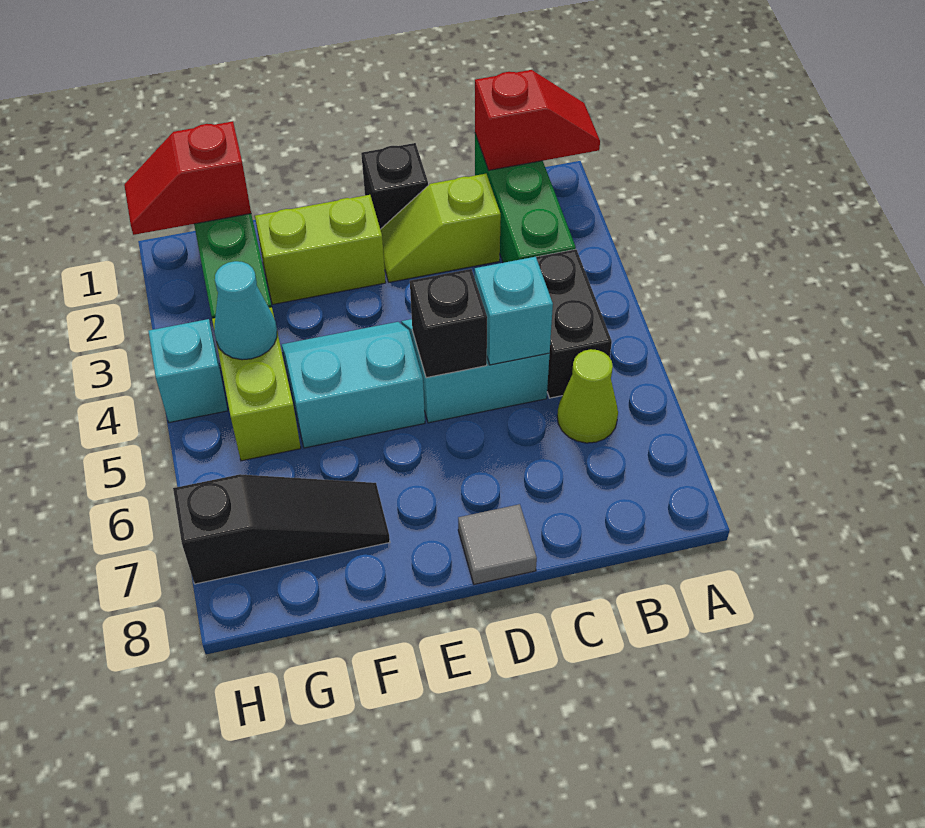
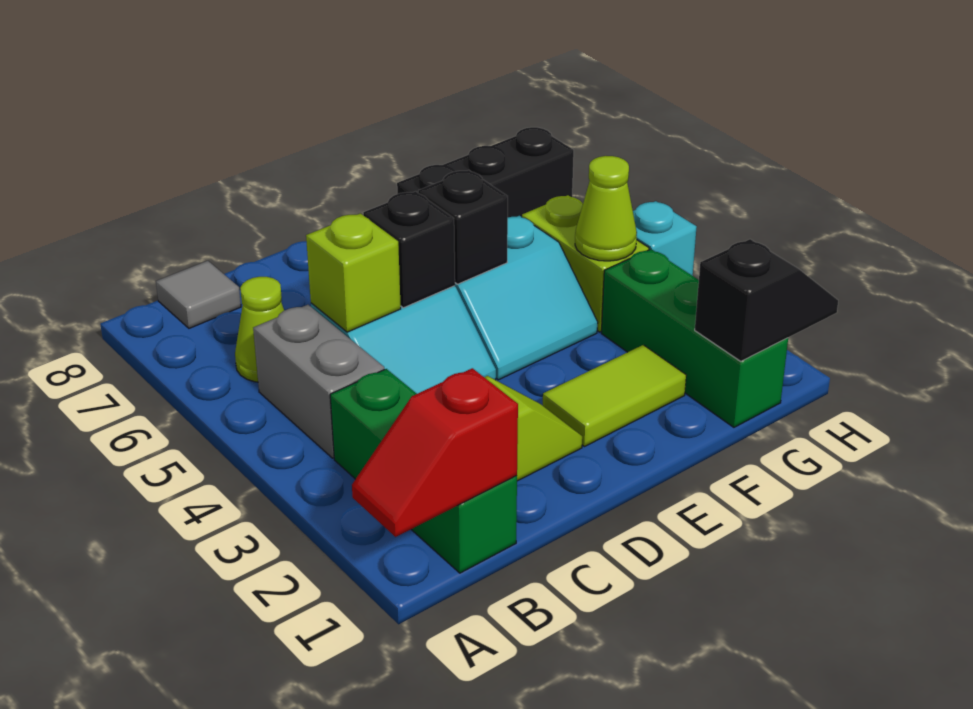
black brick B4:B5 level 1 -> grey brick B4:B5 level 1
cyan brick C5 level 2 -> lime brick C5 level 2
black brick D1 level 1 -> black brick E5 level 2
grey tile D8 level 1 -> grey tile B8 level 1
lime brick E2:F2 level 1 -> lime tile E2:F2 level 1
black slope F7:H7 level 1 top H -> black brick F7:H7 level 1
red slope G1:H1 level 2 top G -> black slope G1:H1 level 2 top G
cyan cone G4 level 2 -> lime cone G4 level 2

